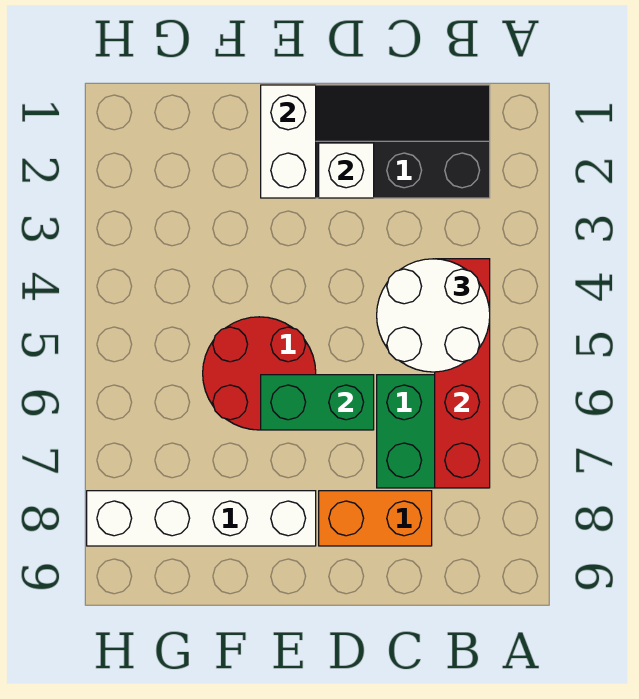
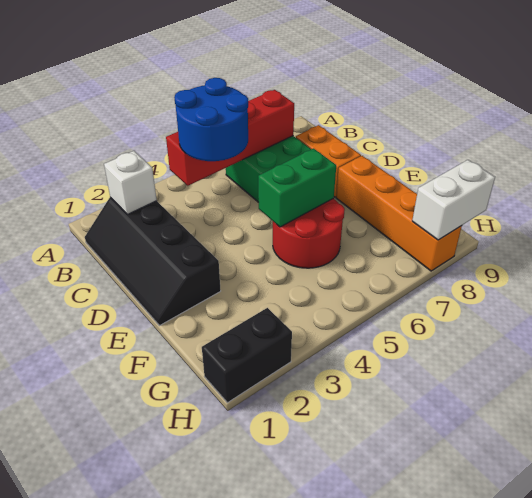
white round brick B4:C5 level 3 -> blue round brick B4:C5 level 3
white brick D2 level 2 -> white brick B2 level 2
green brick D6:E6 level 2 -> green brick E5:E6 level 2
white brick E1:E2 level 2 -> white brick H8:H9 level 2
white brick E8:H8 level 1 -> orange brick E8:H8 level 1
none -> black brick H1:H2 level 1

